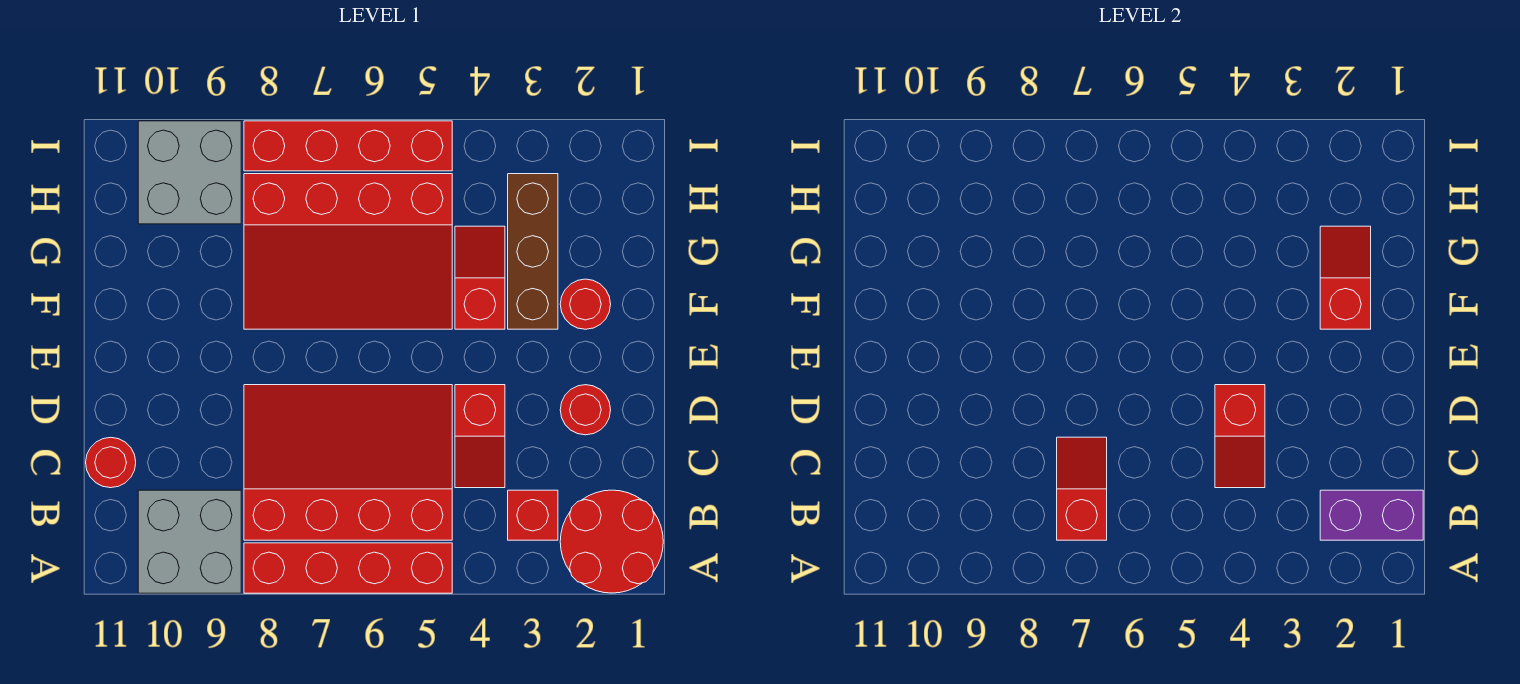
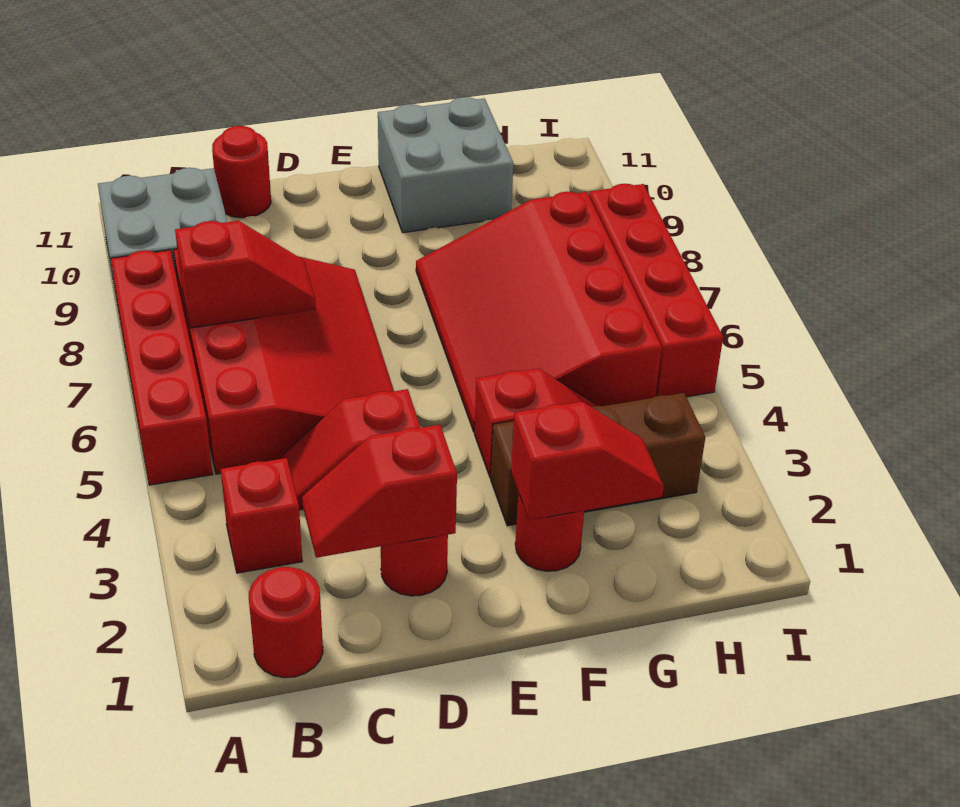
red round brick A1:B2 level 1 -> red round brick B1 level 1
purple brick B1:B2 level 2 -> none
red slope C4:D4 level 2 top D -> red slope C2:D2 level 2 top D
grey brick H9:I10 level 1 -> grey brick F10:G11 level 1

